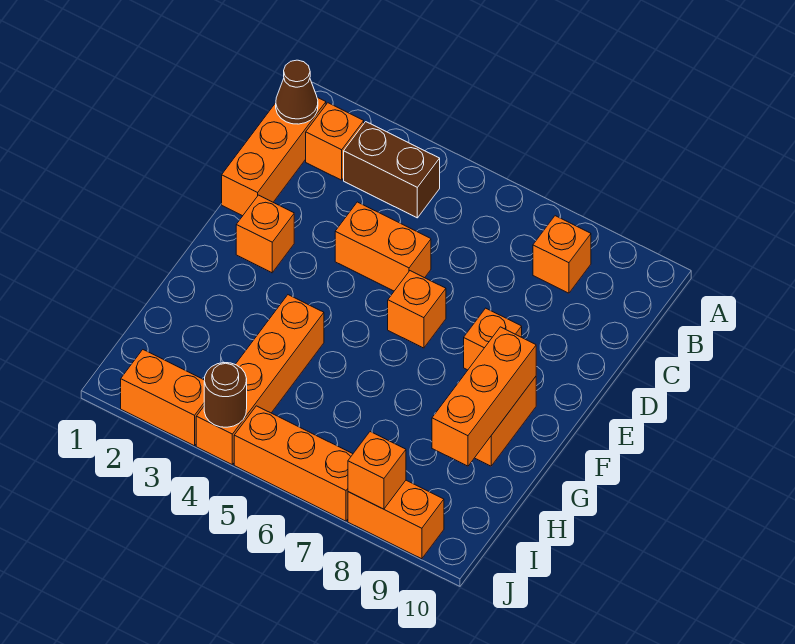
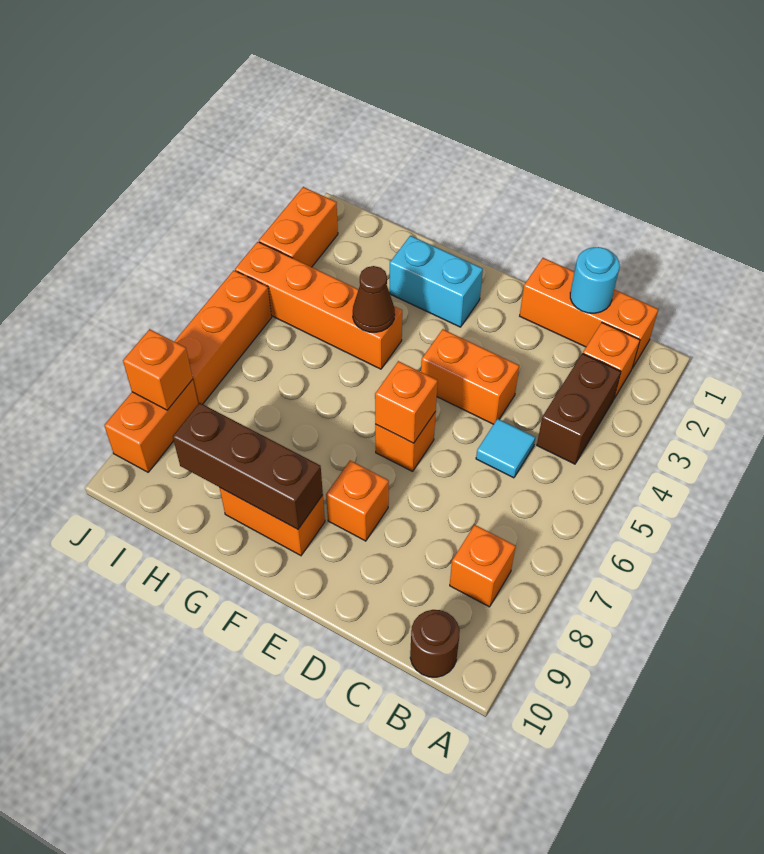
brown cone B1 level 2 -> brown cone G4 level 2
none -> cyan round brick C1 level 2
none -> cyan tile C5 level 1
orange brick D4:D5 level 1 -> orange brick D4:E4 level 1
orange brick E2 level 1 -> orange brick E6 level 2
none -> cyan brick F2:G2 level 1
orange brick F9:H9 level 2 -> brown brick F9:H9 level 2
brown round brick J4 level 2 -> brown round brick B10 level 1

